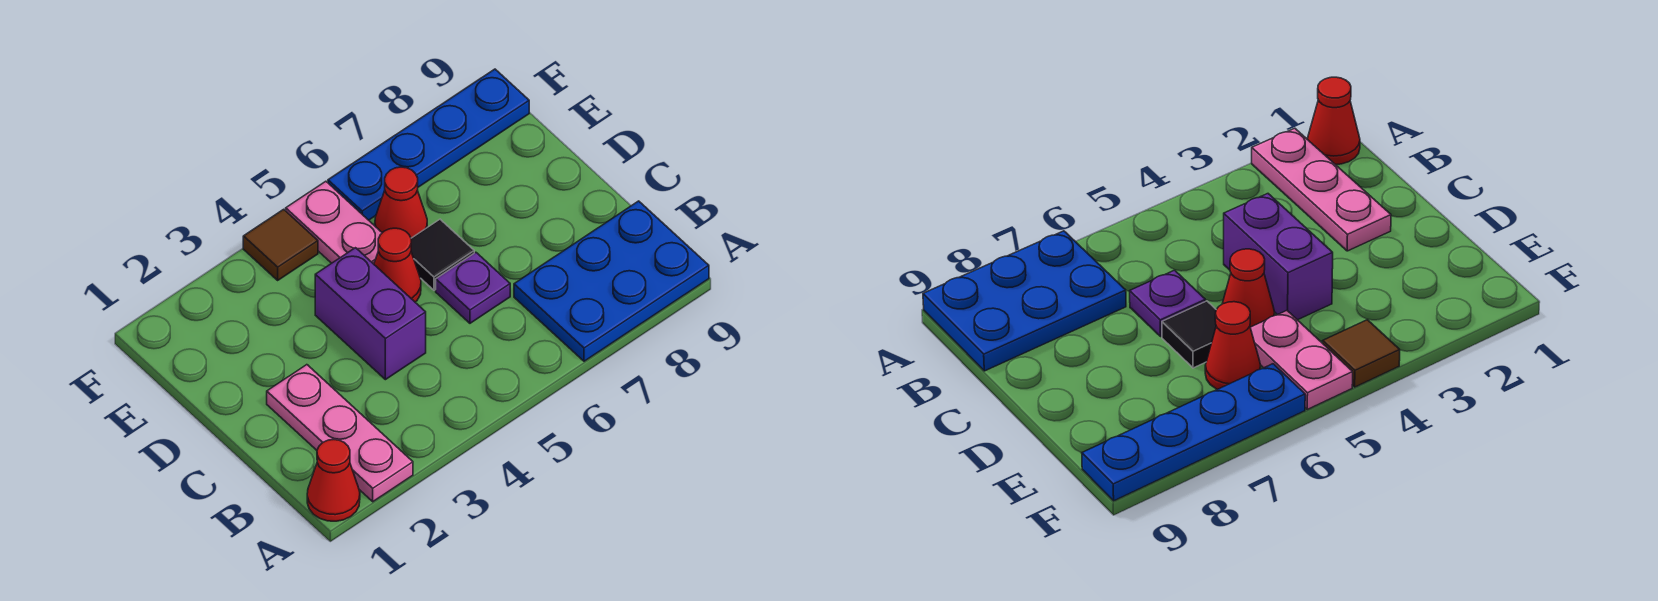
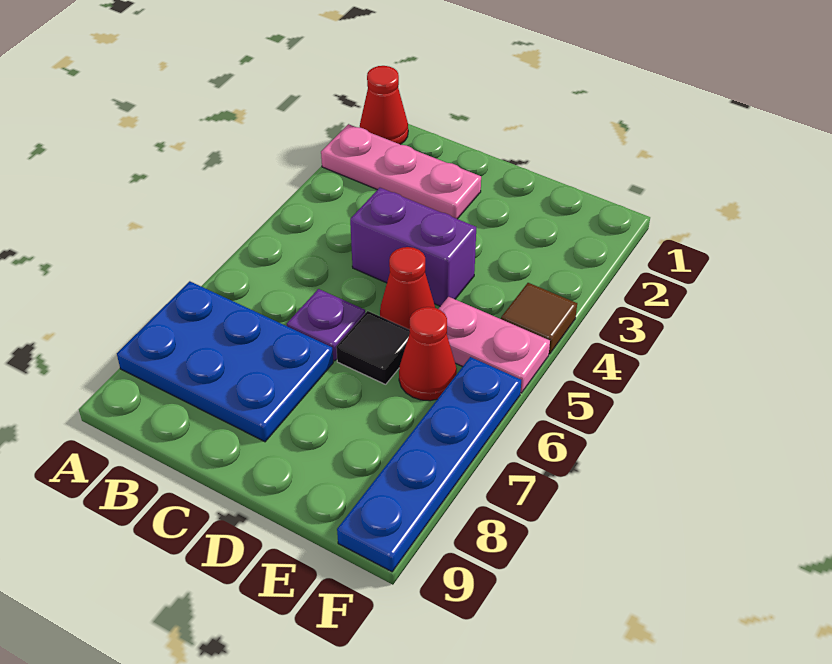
blue plate A7:B9 level 1 -> blue plate A7:C8 level 1

